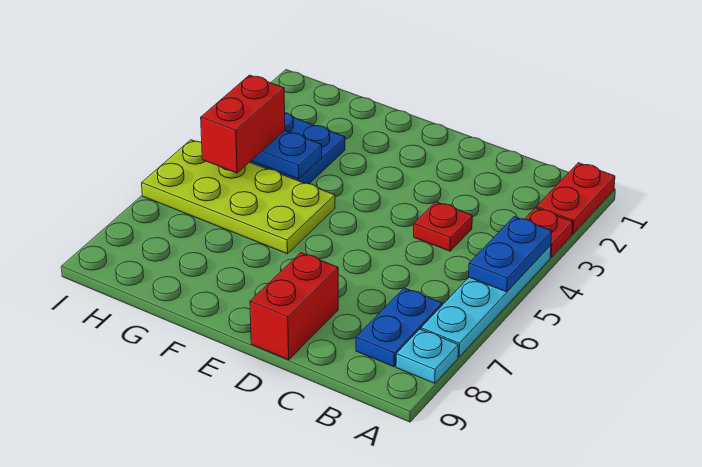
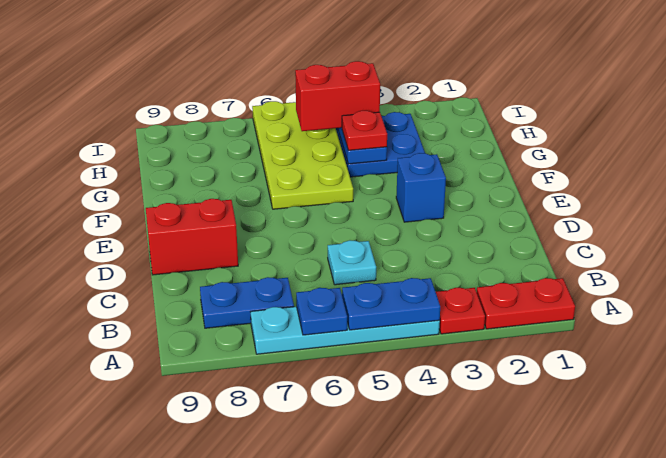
none -> blue plate A6 level 2
cyan plate A8 level 1 -> cyan plate C5 level 1
red plate C4 level 1 -> red plate G4 level 3
none -> blue brick E3 level 1

